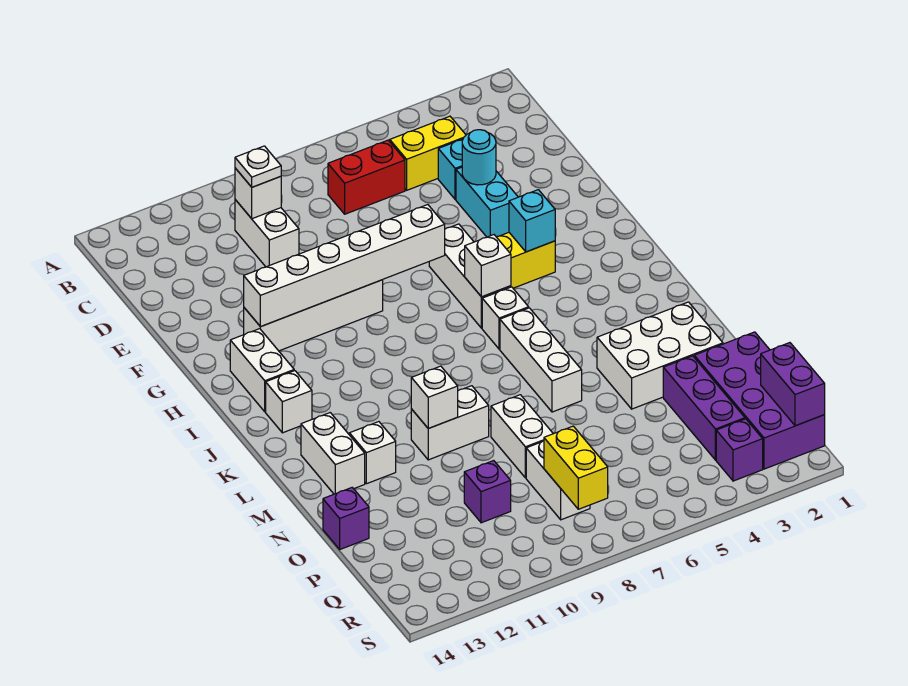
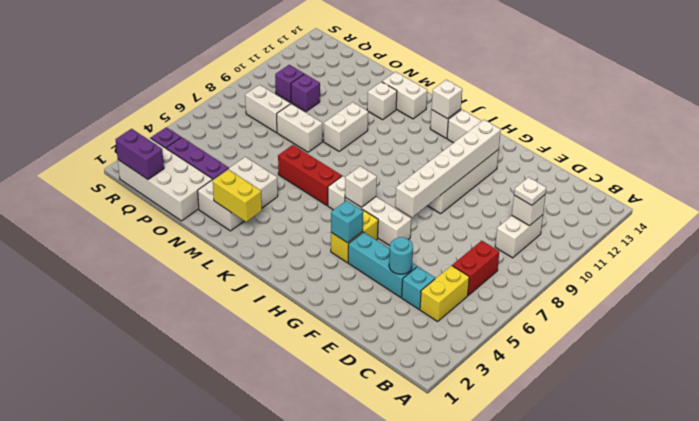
white brick C10:D10 level 1 -> white brick C9:C10 level 1
cyan brick E4:F4 level 1 -> cyan brick E4:G4 level 1
white brick K6:M6 level 1 -> red brick K6:M6 level 1
white brick M10 level 2 -> white brick J13 level 2
purple brick O1:R2 level 1 -> white brick O1:R2 level 1
purple brick O14 level 1 -> purple brick Q10 level 1
yellow brick Q8:R8 level 2 -> yellow brick L2:M2 level 2

